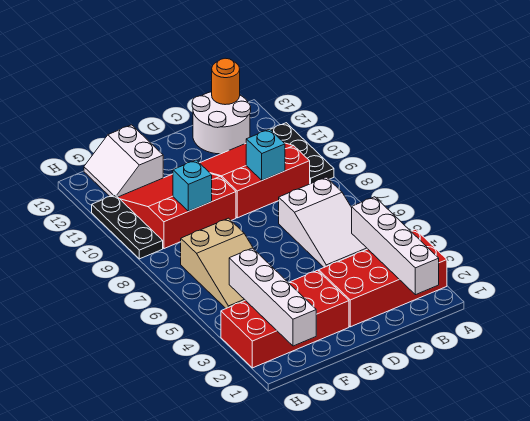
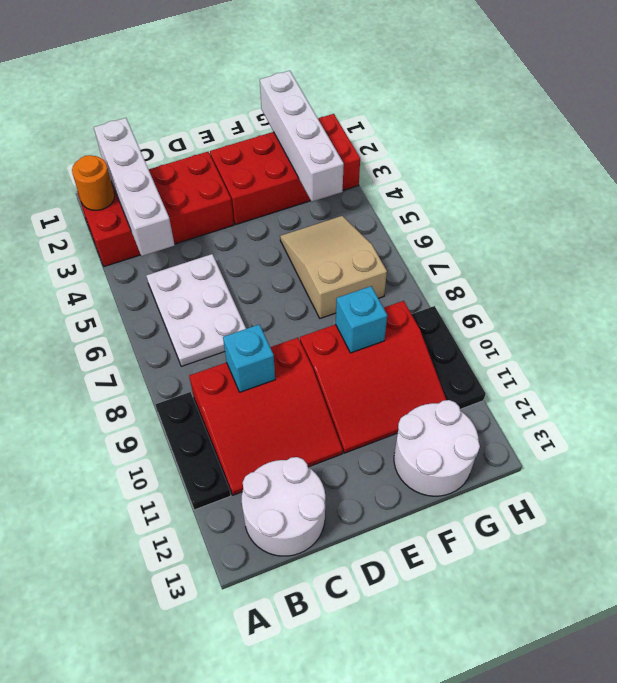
white slope B5:C7 level 1 top 7 -> white plate B5:C7 level 1
orange round brick B13 level 2 -> orange round brick A2 level 2
white slope F12:G13 level 1 top F -> white round brick F12:G13 level 1

